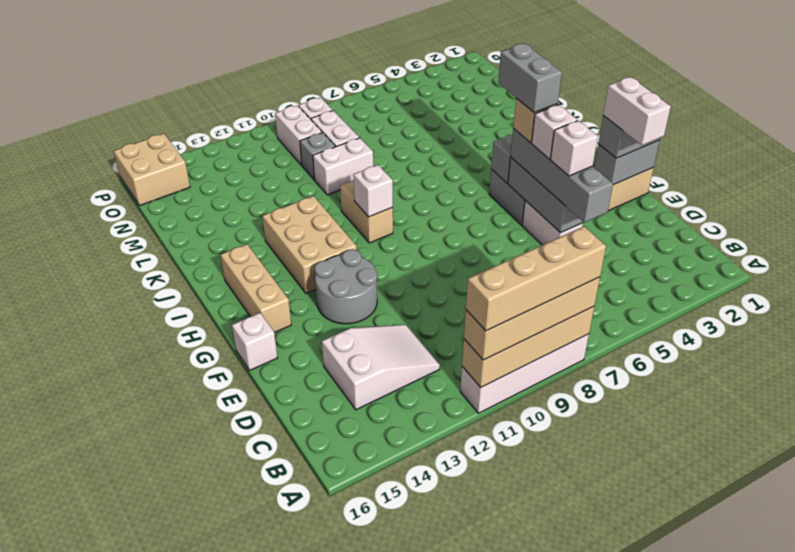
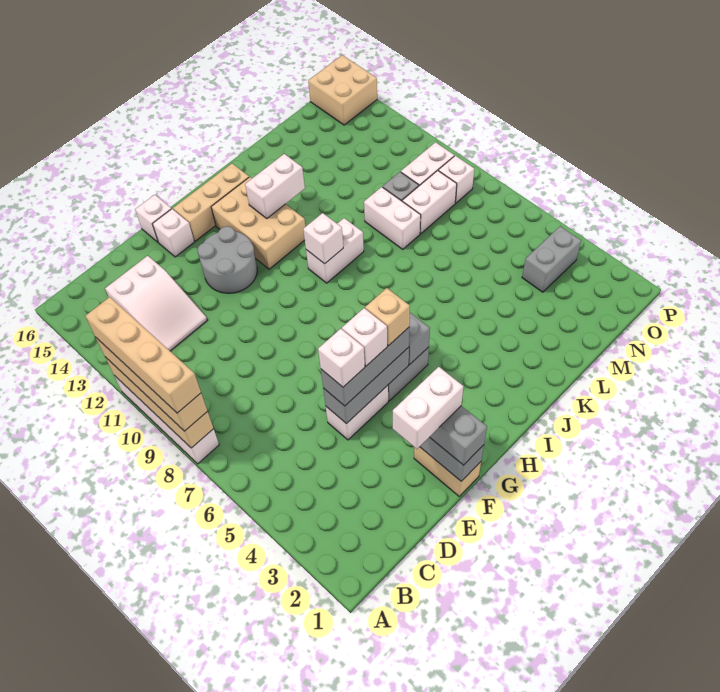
grey brick D5:G5 level 3 -> grey brick E5:G5 level 3
none -> white brick F15 level 1
grey brick G5:H5 level 5 -> grey brick N4:O4 level 1
tan brick H12:J13 level 1 -> tan brick H12:I14 level 1
tan brick I10:J10 level 1 -> white brick I10:J10 level 1
none -> white brick I13:J13 level 2

